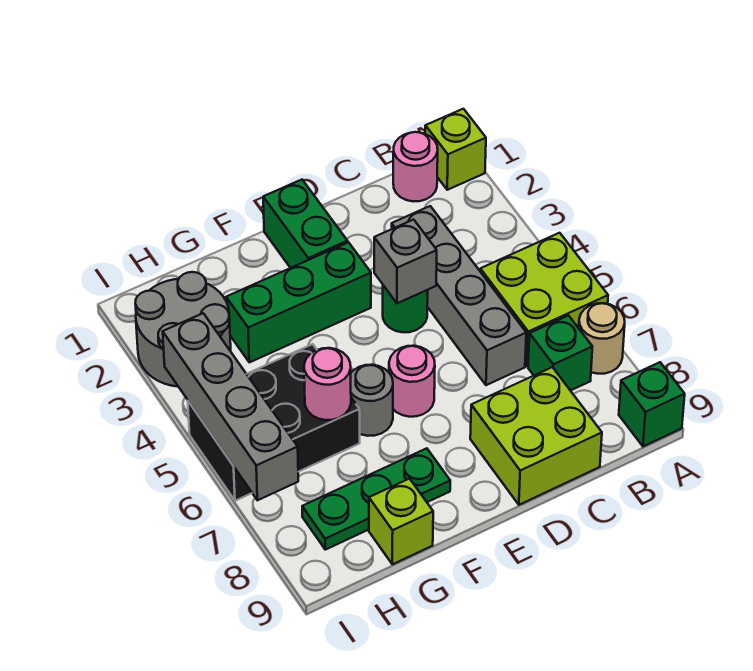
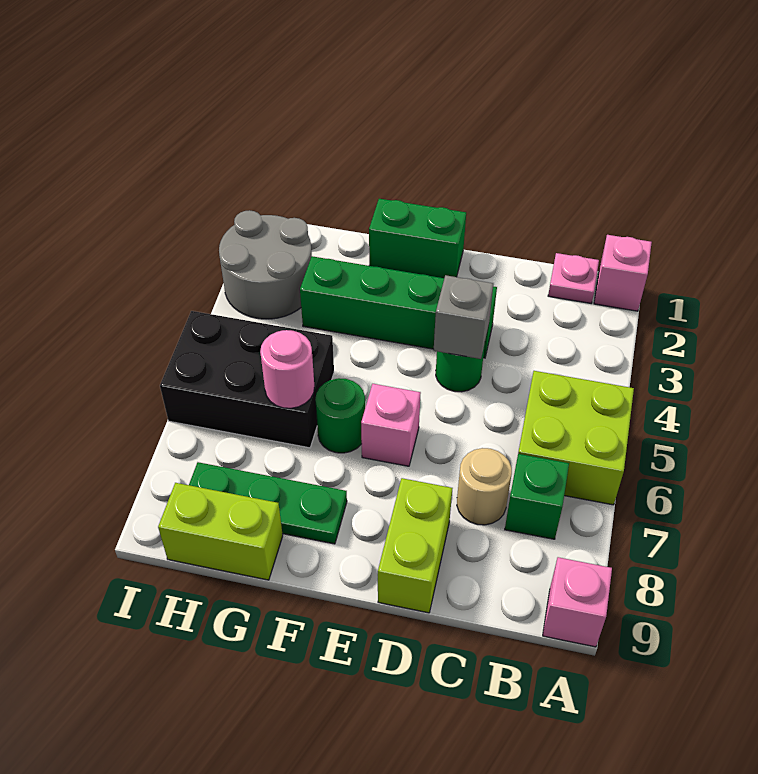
lime brick A1 level 1 -> pink brick A1 level 1
tan round brick A7 level 1 -> tan round brick C7 level 1
green brick A9 level 1 -> pink brick A9 level 1
pink round brick B1 level 1 -> pink plate B1 level 1
grey brick C3:C6 level 1 -> none
lime brick C8:D9 level 1 -> lime brick D8:D9 level 1
green brick E1:E2 level 1 -> green brick E1:F1 level 1
green brick E3:G3 level 1 -> green brick D3:G3 level 1
pink round brick E6 level 1 -> pink brick E6 level 1
grey round brick F6 level 1 -> green round brick F6 level 1
lime brick G9 level 1 -> lime brick G9:H9 level 1
grey brick I4:I7 level 2 -> none

